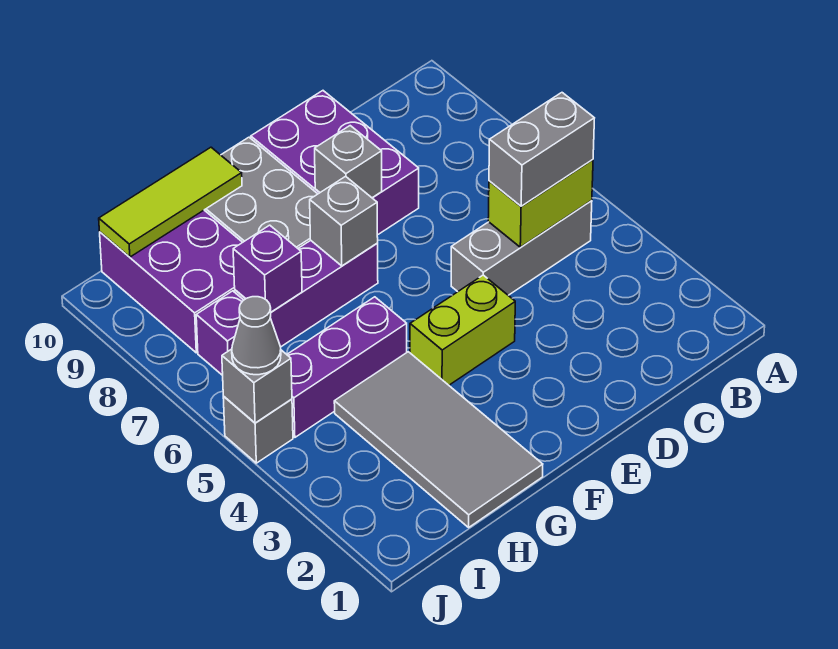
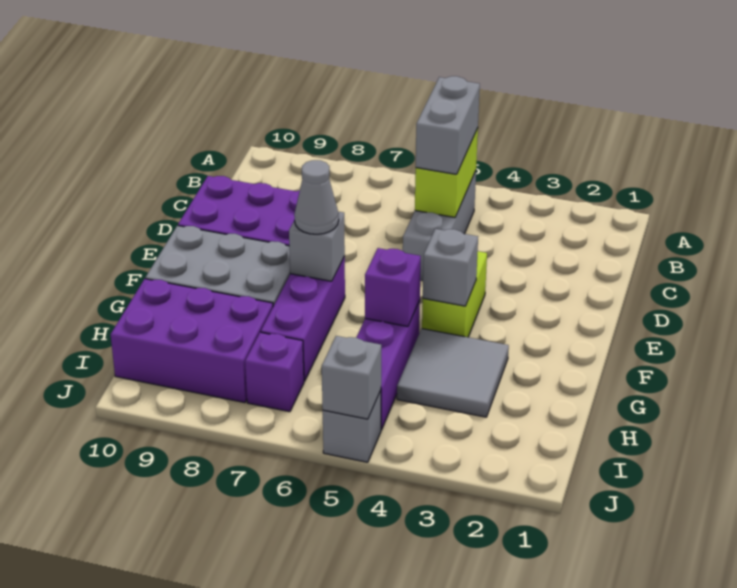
grey brick E8 level 2 -> grey brick F4 level 2
grey tile G1:H4 level 1 -> grey tile G3:H4 level 1
lime tile G10:I10 level 2 -> none
purple brick H7 level 2 -> purple brick G5 level 2
grey cone J5 level 3 -> grey cone F7 level 3

